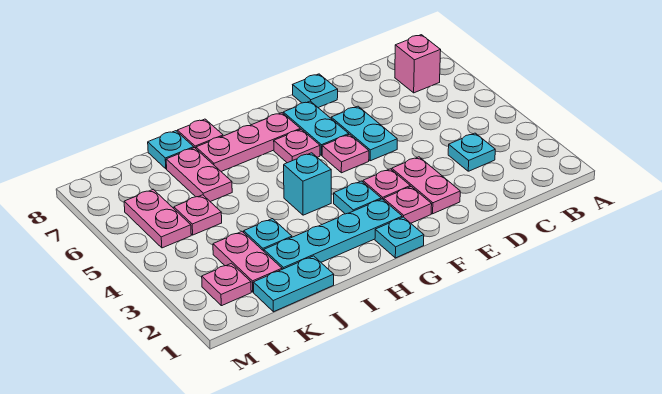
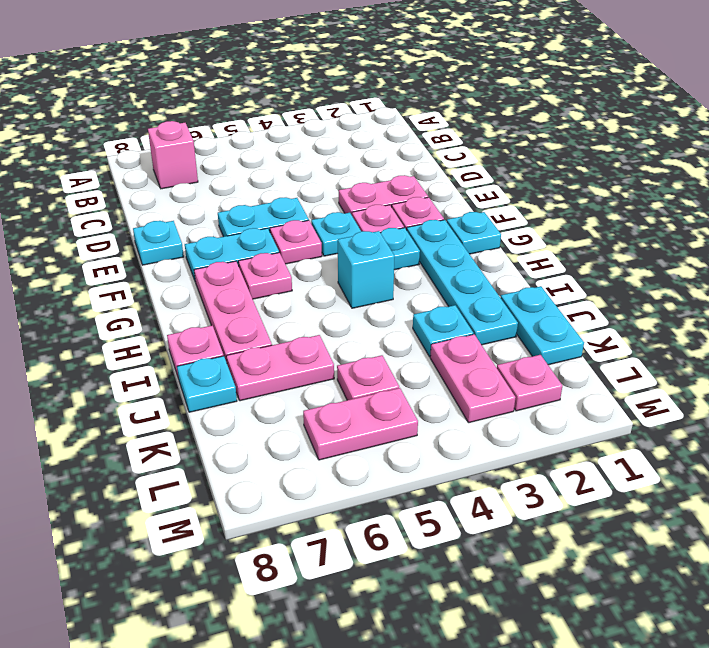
cyan plate C3 level 1 -> cyan plate F4 level 1
pink plate K2:K3 level 1 -> pink plate K3:L3 level 1

